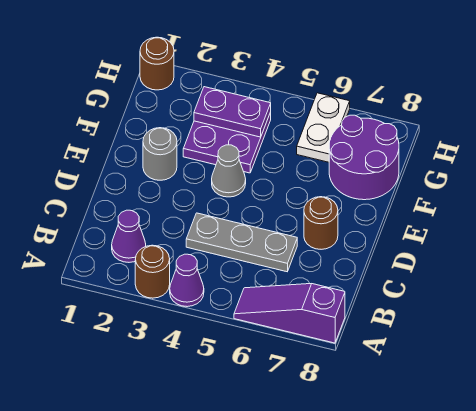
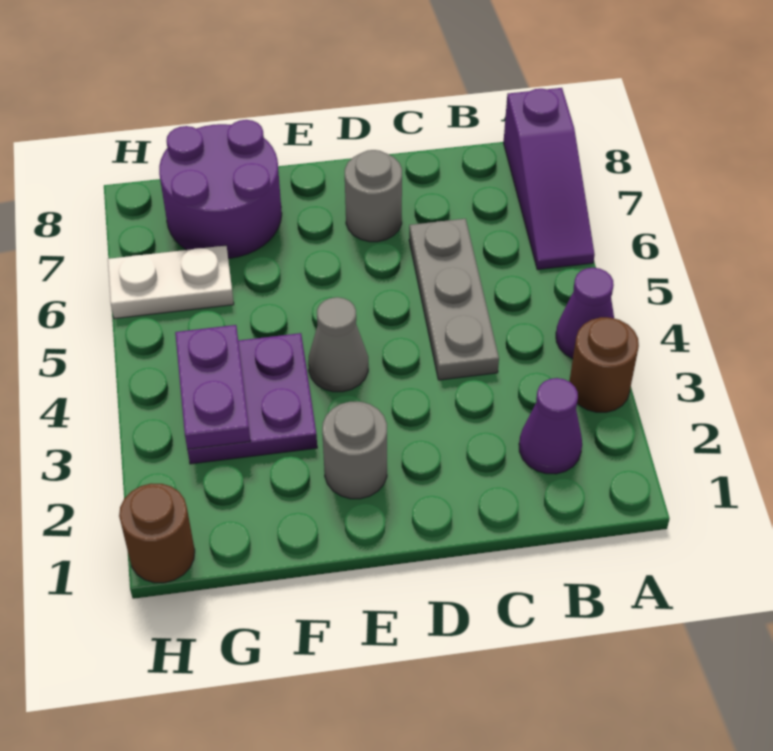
brown round brick D7 level 1 -> grey round brick D7 level 1

